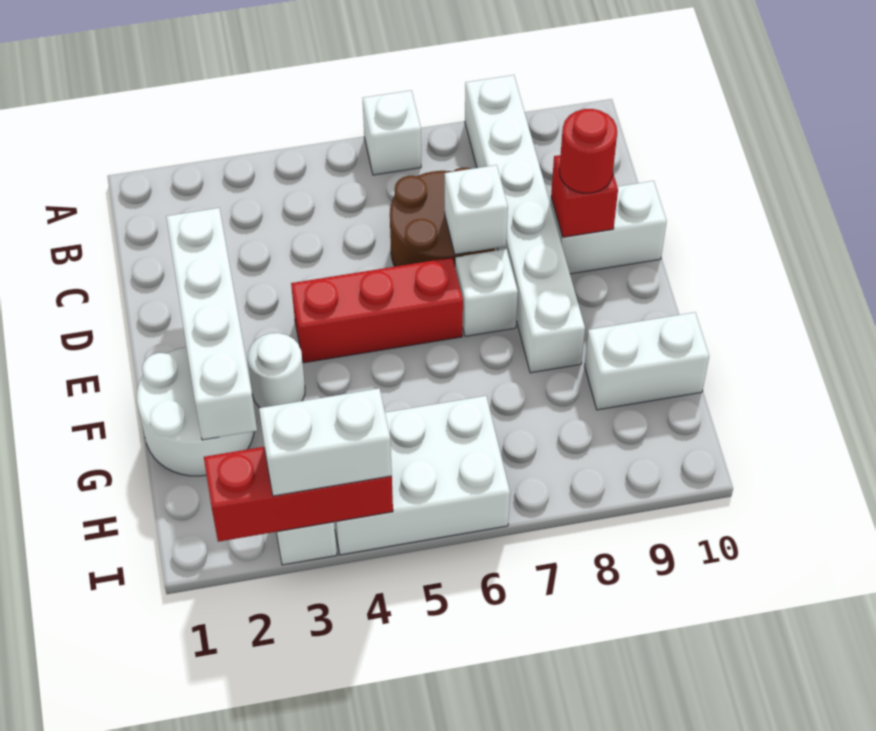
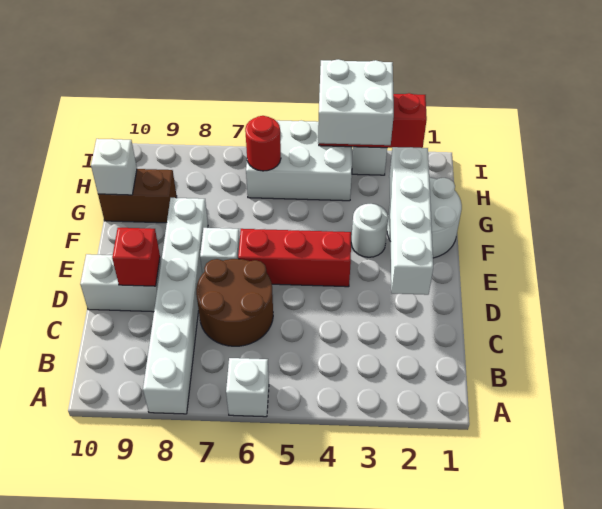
white brick D7 level 2 -> white brick G10 level 2
red round brick D9 level 3 -> red round brick H6 level 2
white brick G9:G10 level 1 -> brown brick G9:G10 level 1
white brick I3:I4 level 3 -> white brick H3:I4 level 3

